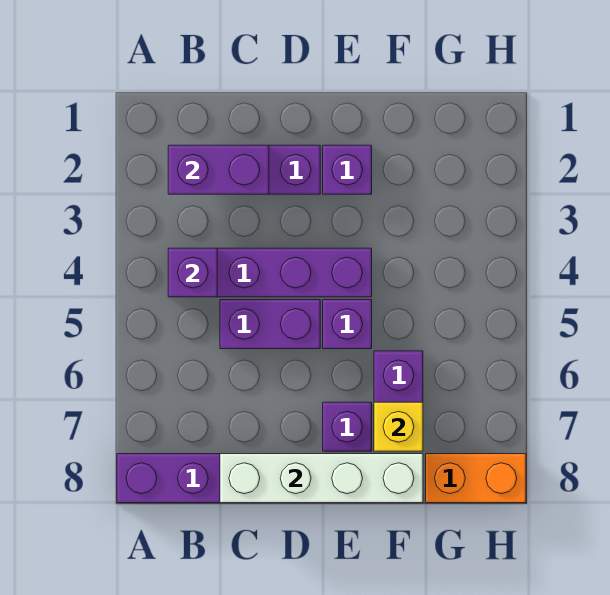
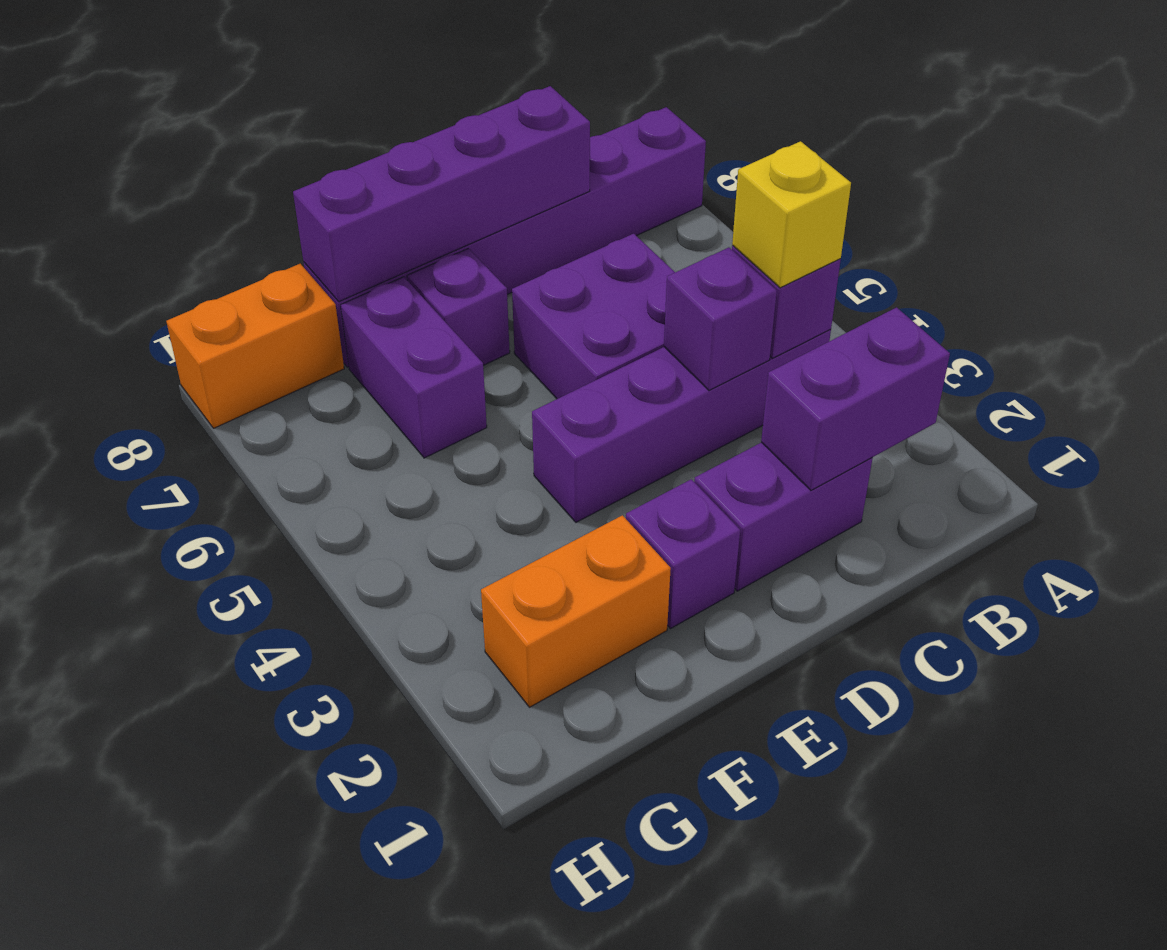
purple brick C5:D5 level 1 -> purple brick C5:D6 level 1
white brick C8:F8 level 2 -> purple brick C8:F8 level 2
purple brick E5 level 1 -> purple brick C4 level 2
none -> orange brick F2:G2 level 1
yellow brick F7 level 2 -> yellow brick B4 level 3

